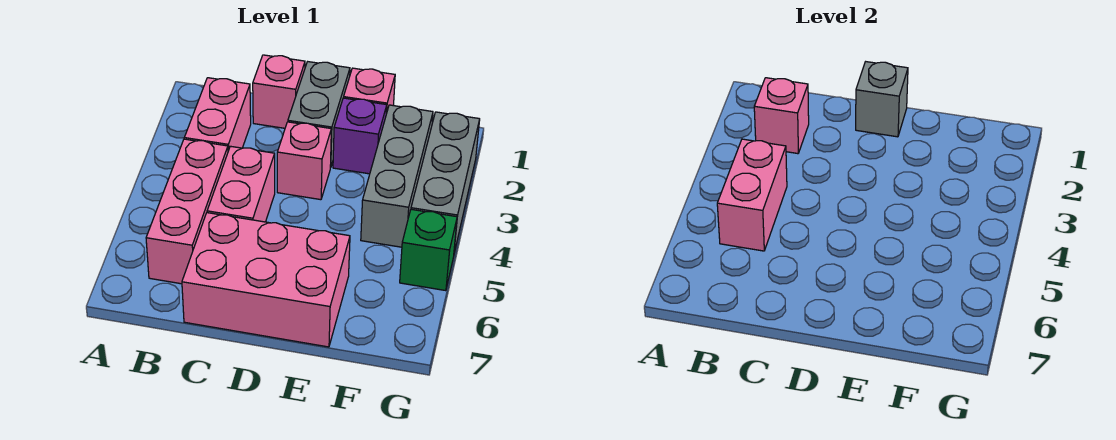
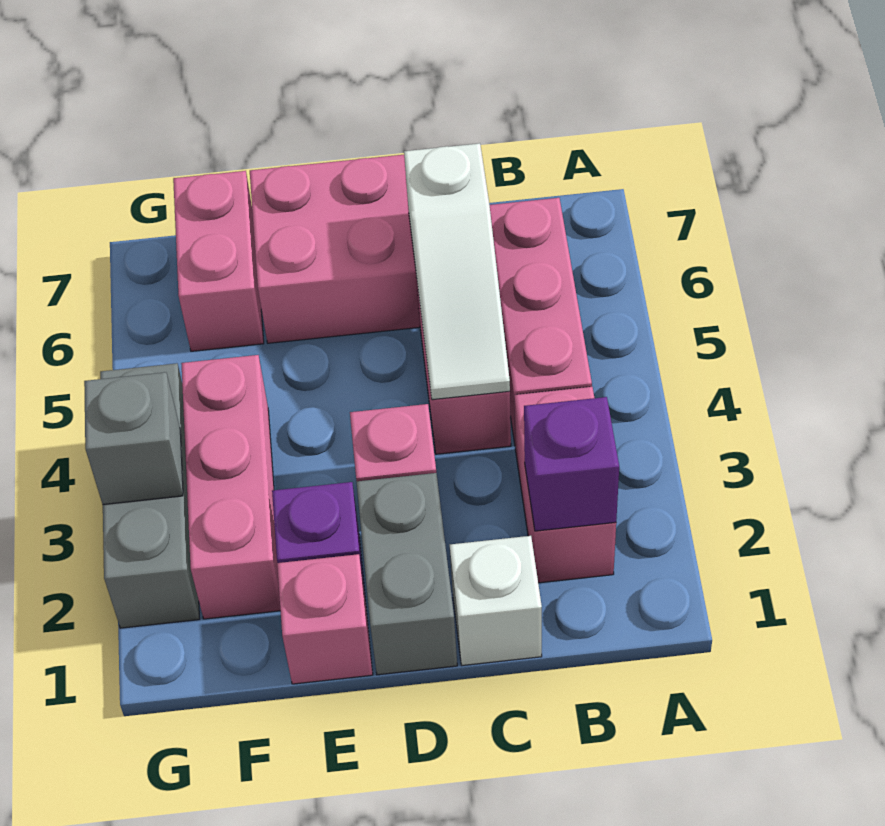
pink brick B2 level 2 -> purple brick B2 level 2
pink brick B4:B5 level 2 -> pink brick F6:F7 level 1
pink brick C1 level 1 -> white brick C1 level 1
none -> white slope C4:C6 level 2 top 6
grey brick D1 level 2 -> grey brick G3 level 2
grey brick F2:F4 level 1 -> pink brick F2:F4 level 1
green brick G5 level 1 -> none

